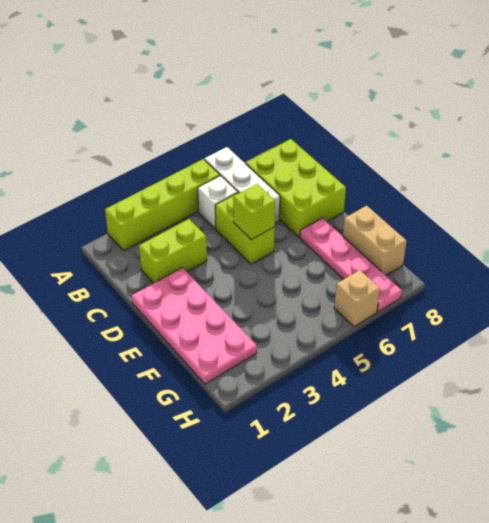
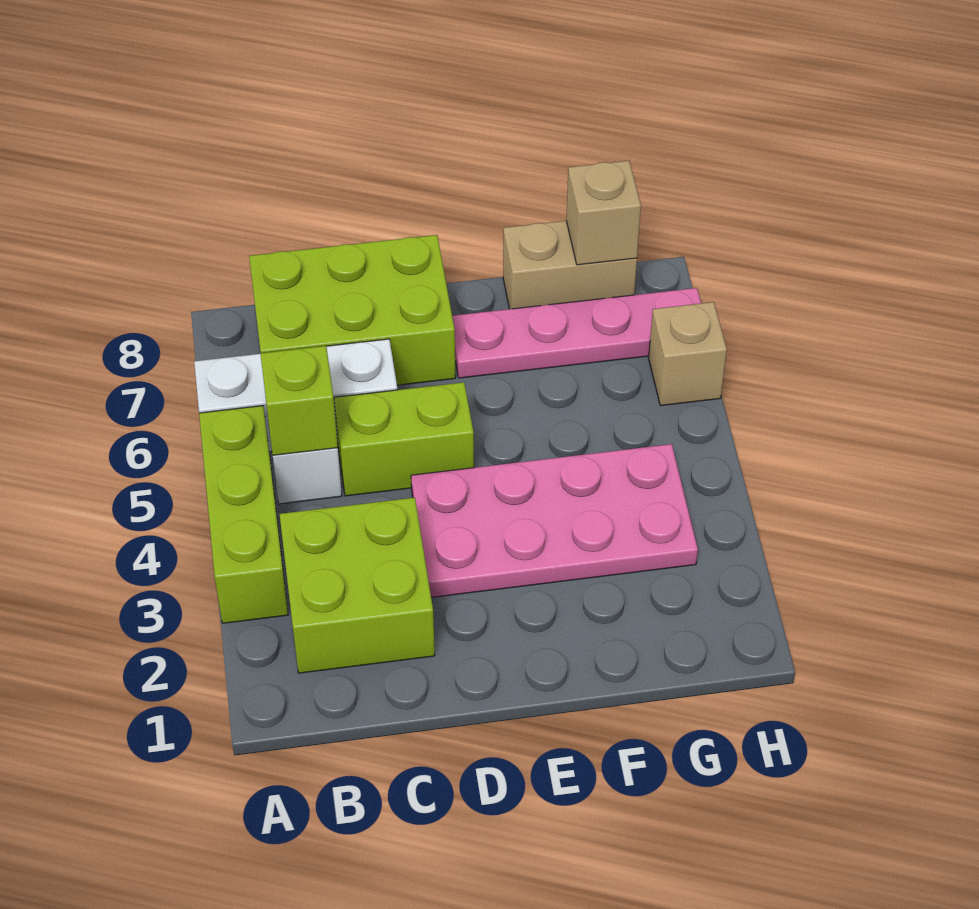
lime brick A2:A5 level 1 -> lime brick A3:A5 level 1
lime brick C2:C3 level 1 -> lime brick B2:C3 level 1
pink plate D1:G2 level 1 -> pink plate D3:G4 level 1
lime brick D5 level 2 -> lime brick B5 level 2
none -> tan brick G8 level 2

